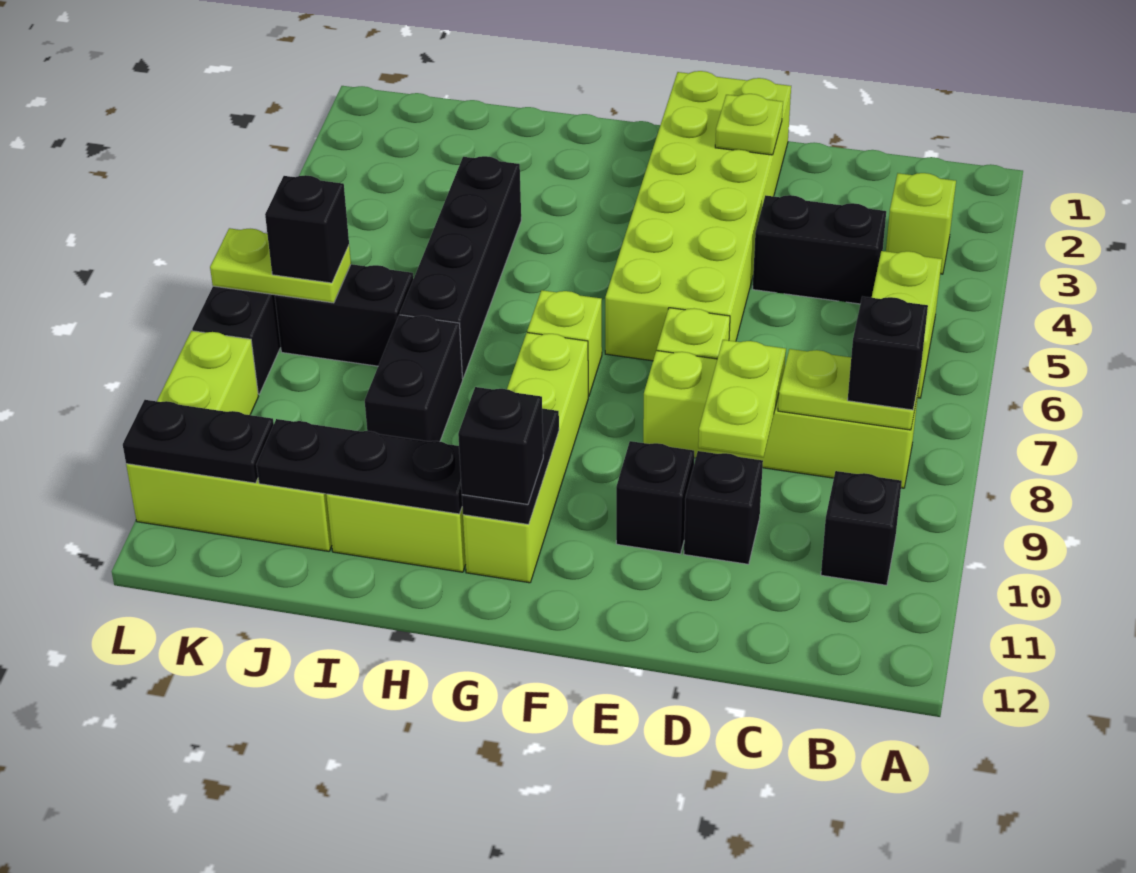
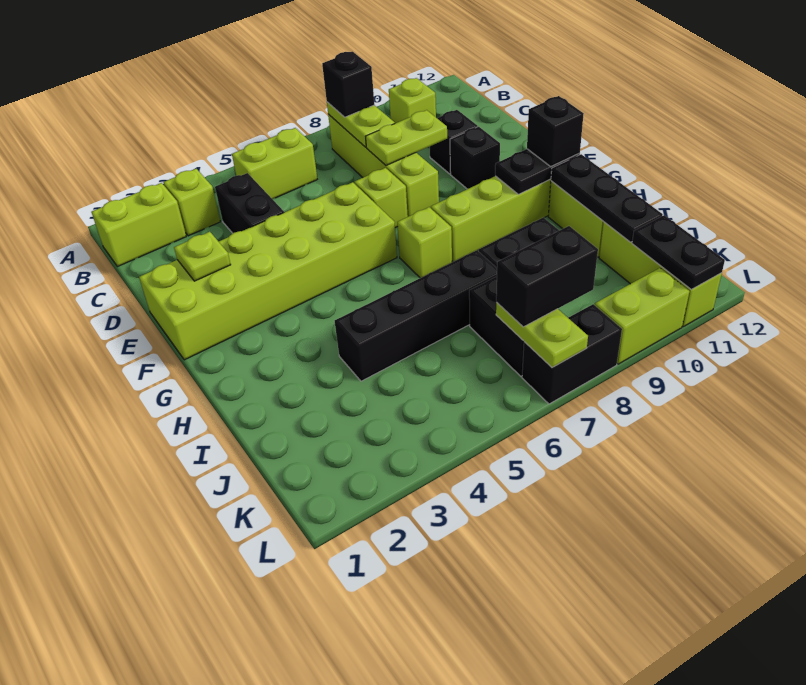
none -> lime brick B1:B2 level 1
black brick B10 level 1 -> lime brick B10 level 1
black brick K7 level 3 -> black brick K7:K8 level 3

